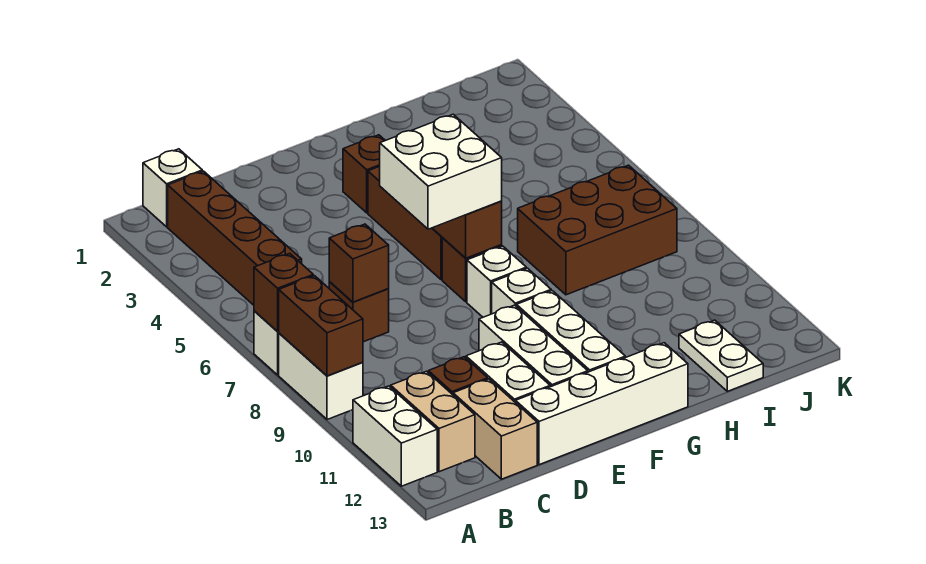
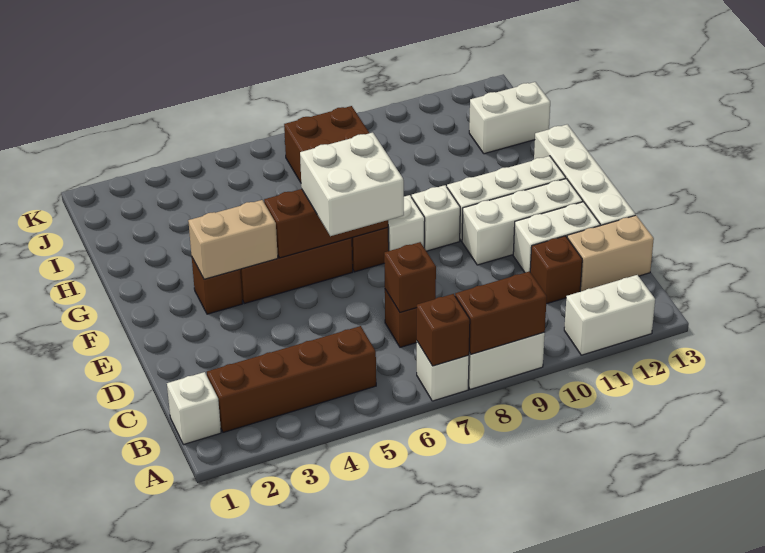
tan brick B11:B12 level 1 -> tan brick F3:F4 level 2
white plate I12:I13 level 1 -> white brick I12:I13 level 1

